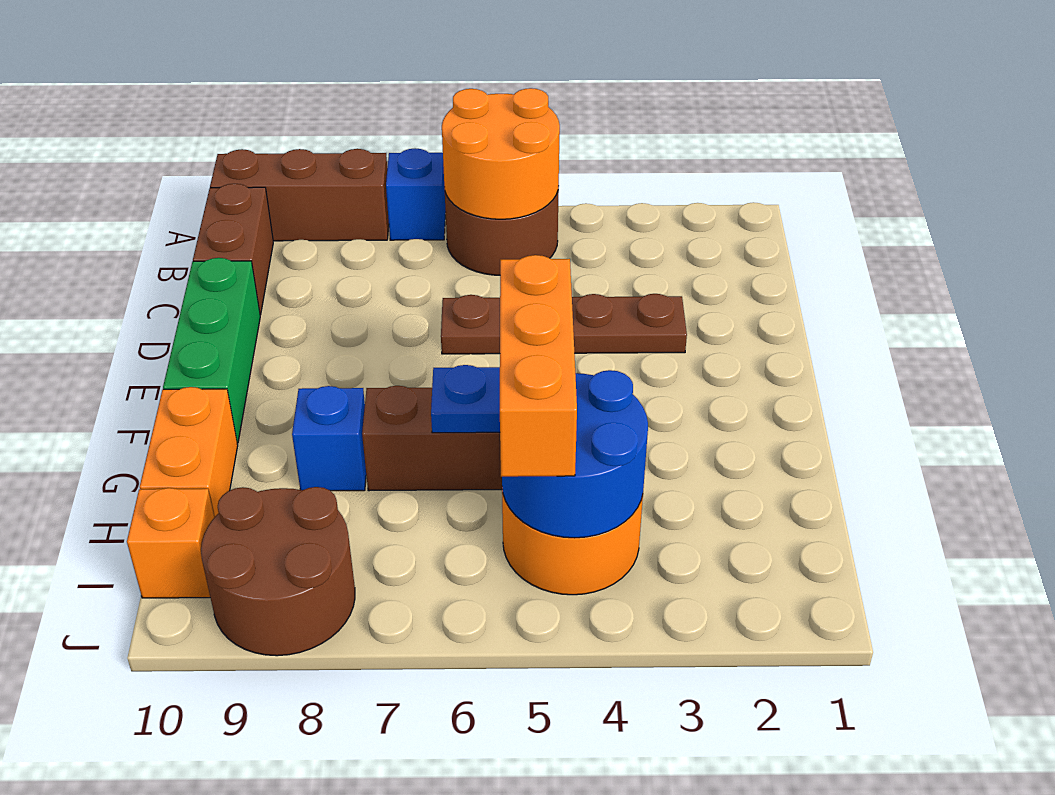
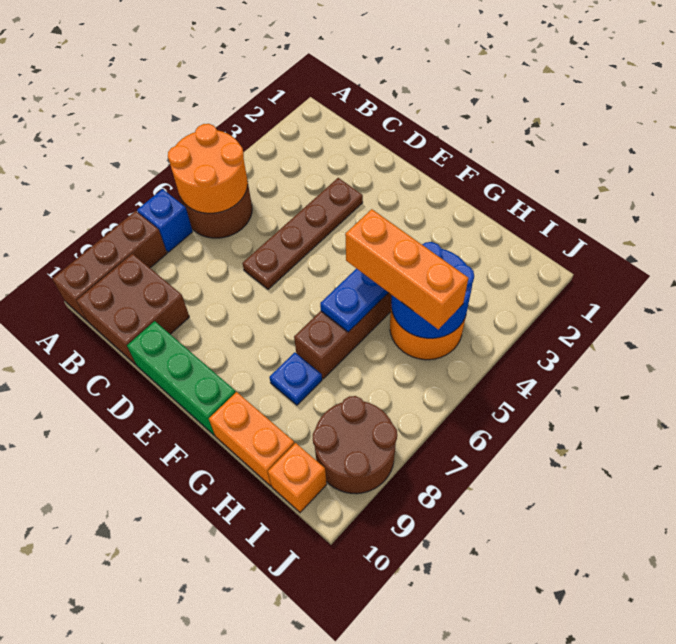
brown brick B10:C10 level 1 -> brown brick B9:C10 level 1
blue brick G8 level 1 -> blue plate G8 level 1

